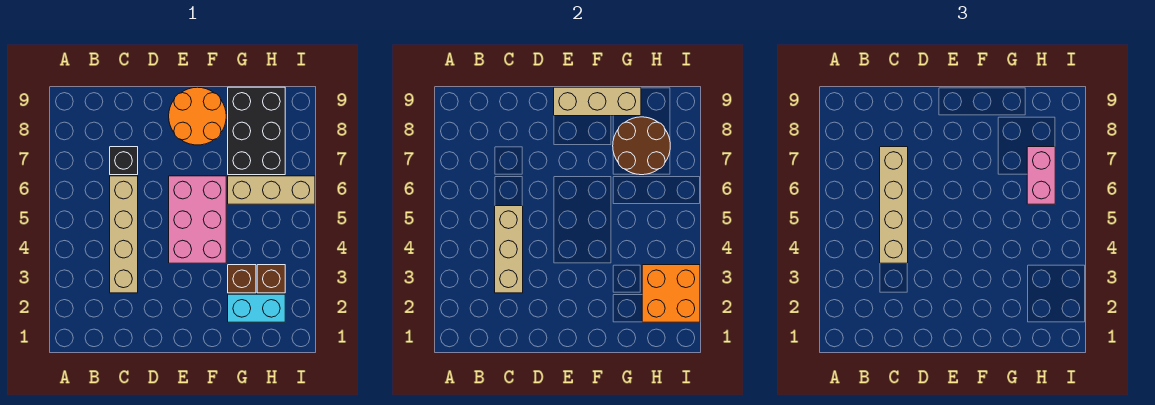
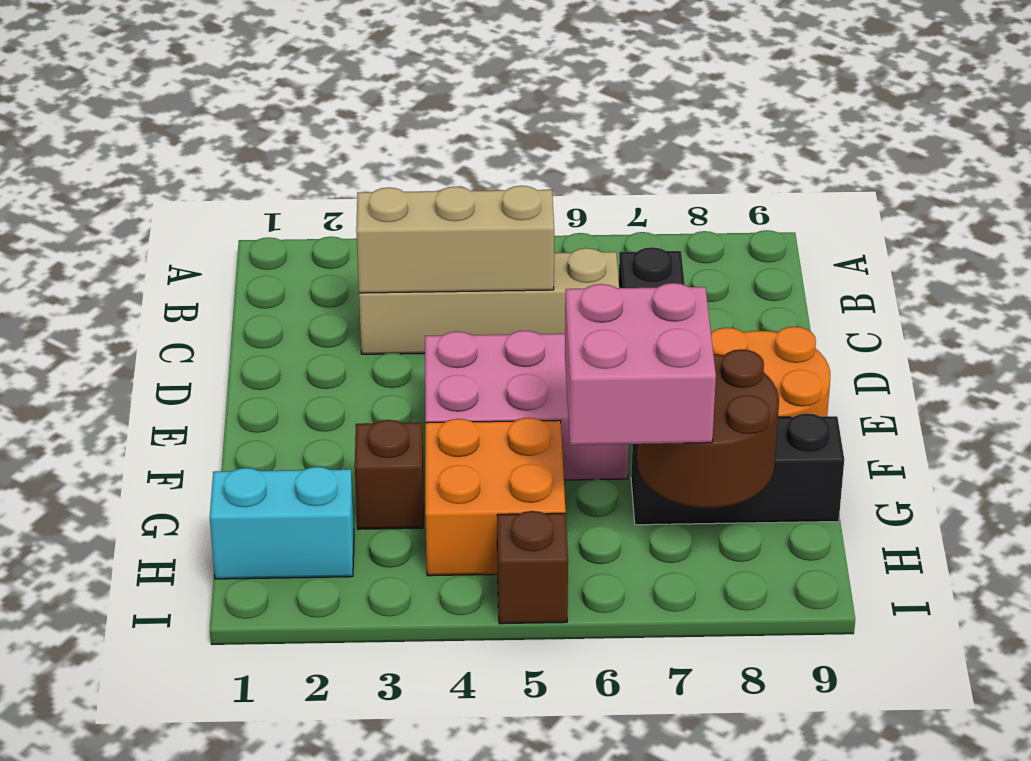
tan brick C4:C7 level 3 -> none
tan brick E9:G9 level 2 -> none
cyan brick G2:H2 level 1 -> cyan brick H1:H2 level 1
tan brick G6:I6 level 1 -> none
black brick G7:H9 level 1 -> black brick G7:G9 level 1
orange brick H2:I3 level 2 -> orange brick G4:H5 level 1
brown brick H3 level 1 -> brown brick I5 level 1
pink brick H6:H7 level 3 -> pink brick G6:H7 level 3

